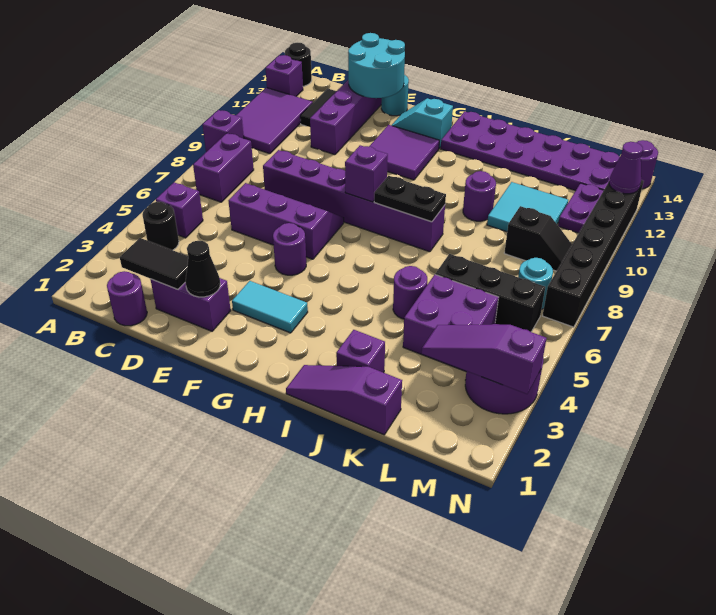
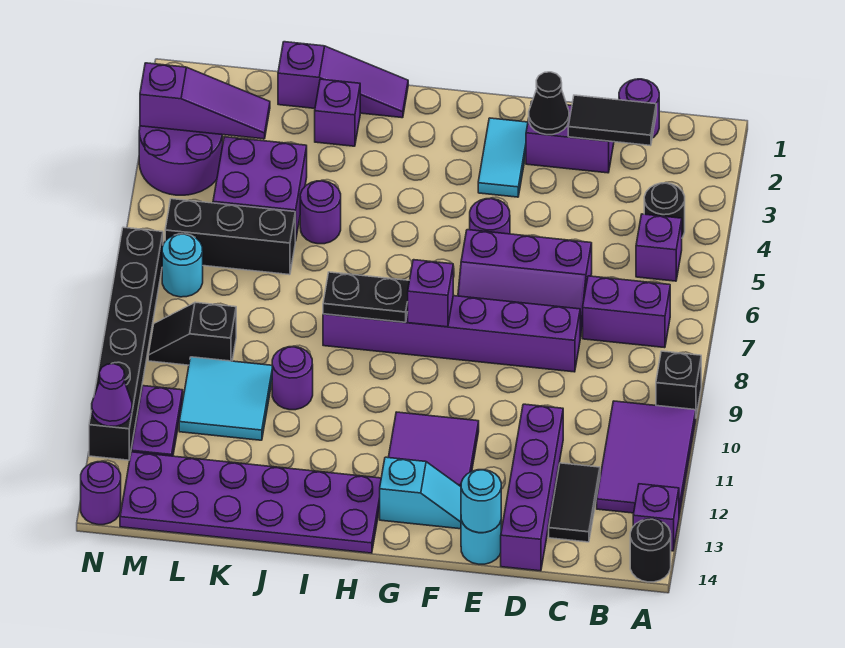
purple brick A9 level 1 -> black brick A9 level 1
purple brick B7:B8 level 1 -> purple brick B7:C7 level 1
cyan round brick D13:E14 level 2 -> cyan round brick E14 level 2
cyan tile F3:G3 level 1 -> cyan tile F2:F3 level 1

